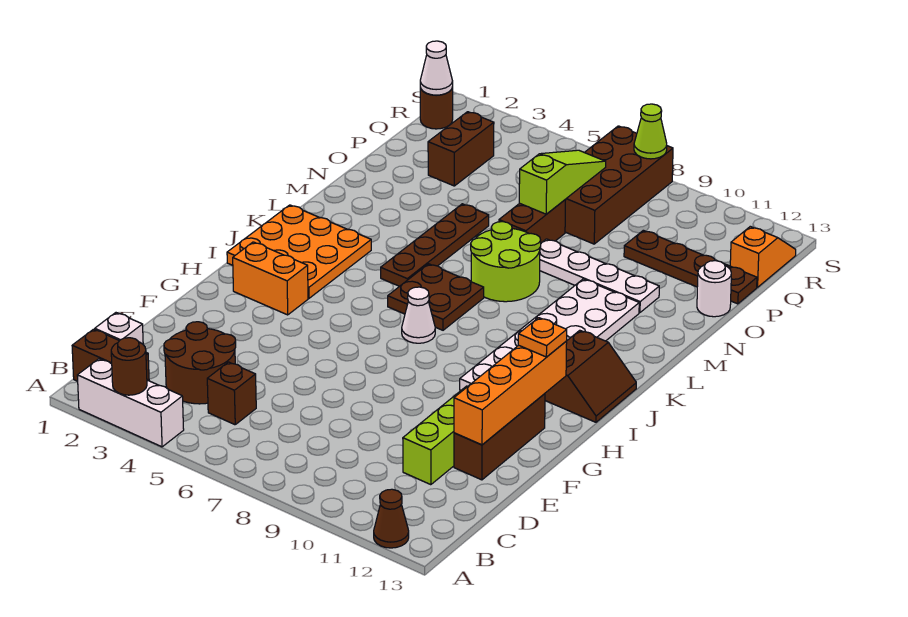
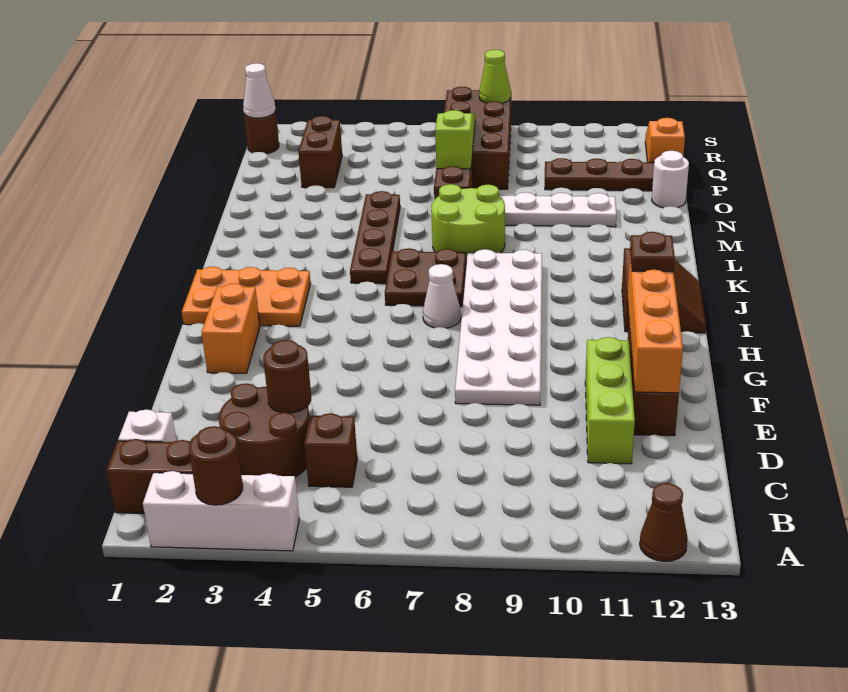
none -> brown round brick D4 level 2
orange brick H2:H3 level 1 -> orange brick G2:H2 level 1
white plate H10:M11 level 1 -> white plate F8:K9 level 1
orange plate H12 level 3 -> brown plate H12 level 3
orange plate I1:K3 level 1 -> orange plate I1:J3 level 1

